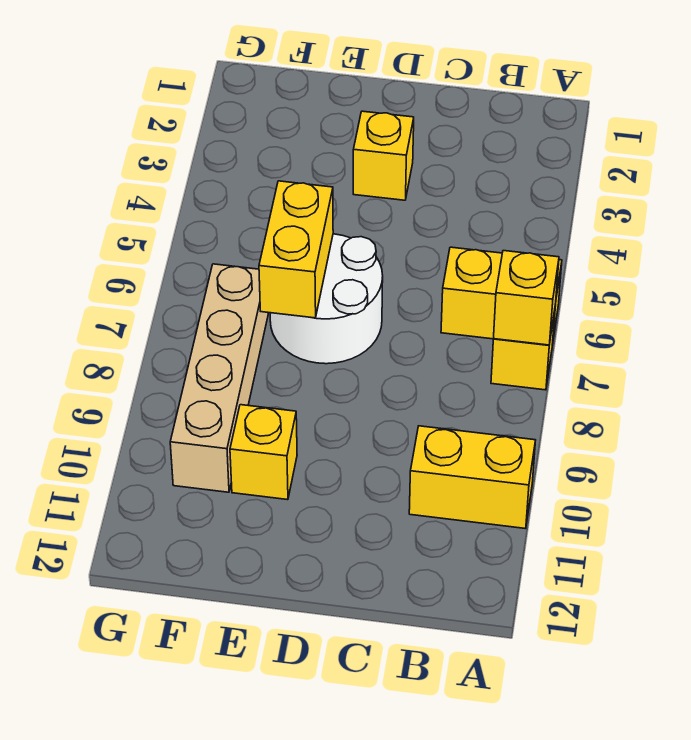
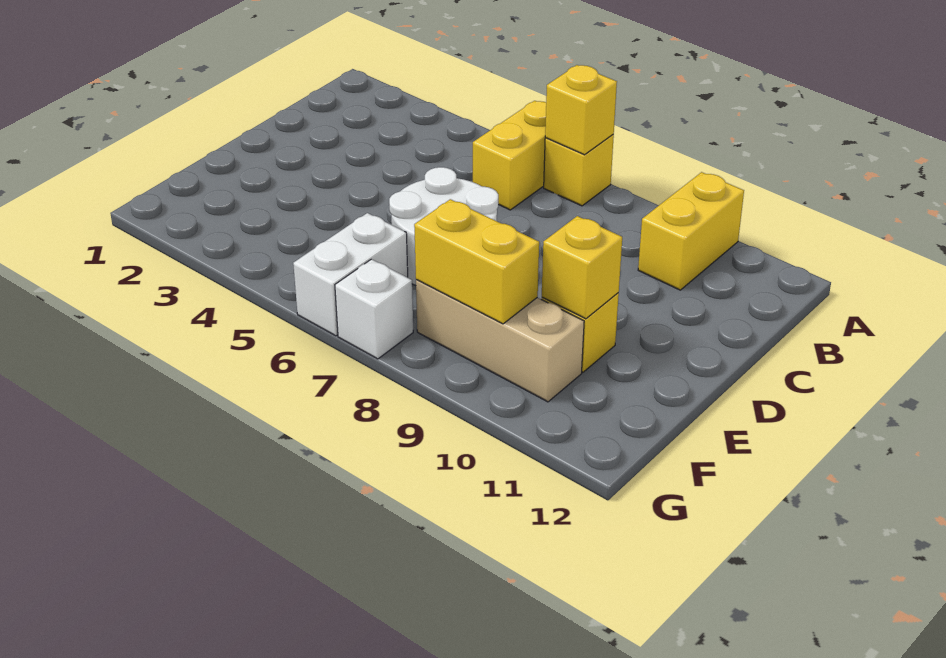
yellow brick D3 level 1 -> yellow brick E10 level 2
yellow brick E6:E7 level 2 -> yellow brick F8:F9 level 2
none -> white brick F6:G6 level 1
tan brick F7:F10 level 1 -> tan brick F8:F10 level 1
none -> white brick G7 level 1

